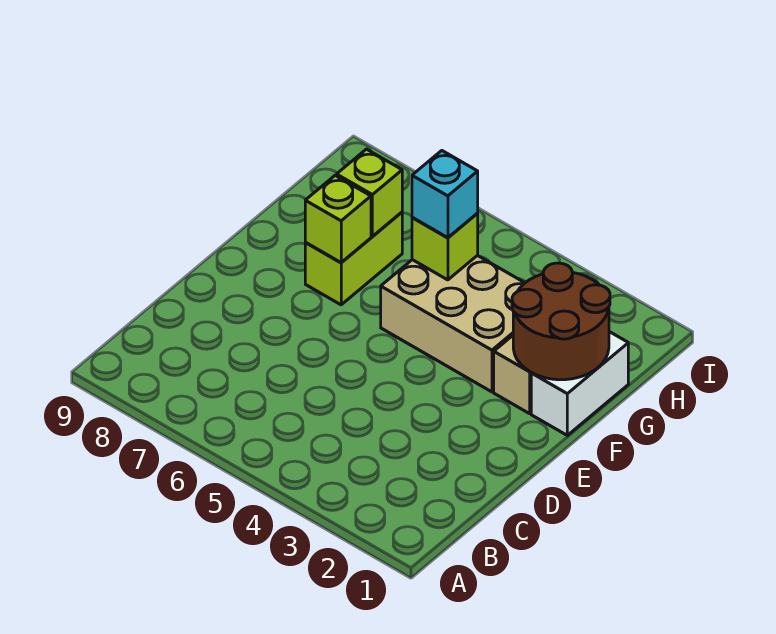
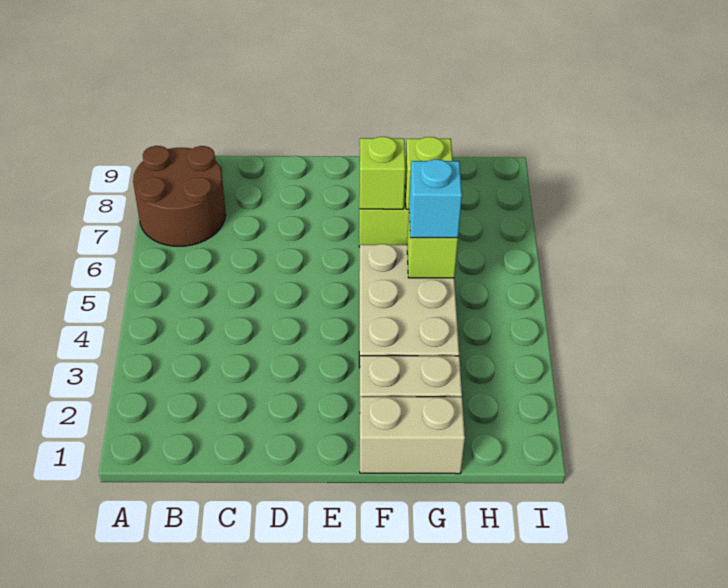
white brick F1:G1 level 1 -> tan brick F1:G1 level 1
brown round brick F1:G2 level 2 -> brown round brick A7:B8 level 1

